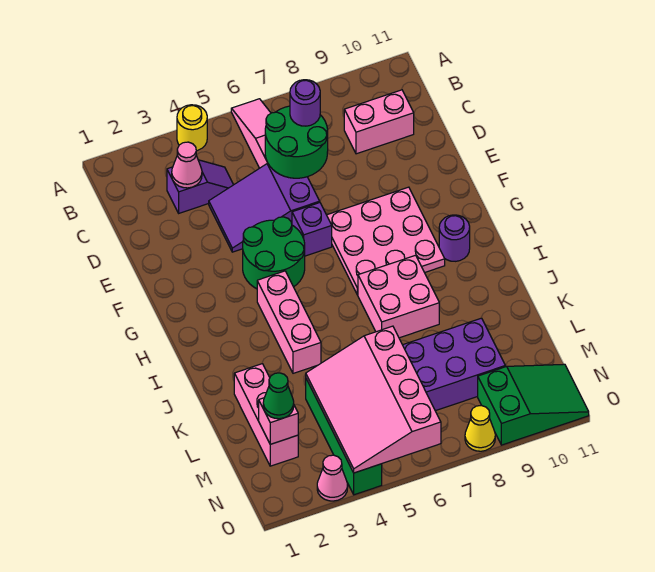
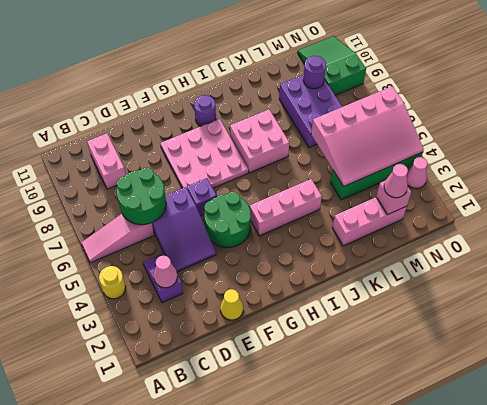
purple round brick C7 level 3 -> purple round brick M9 level 2
green cone M2 level 3 -> pink cone M2 level 3
yellow cone O8 level 1 -> yellow cone E1 level 1

